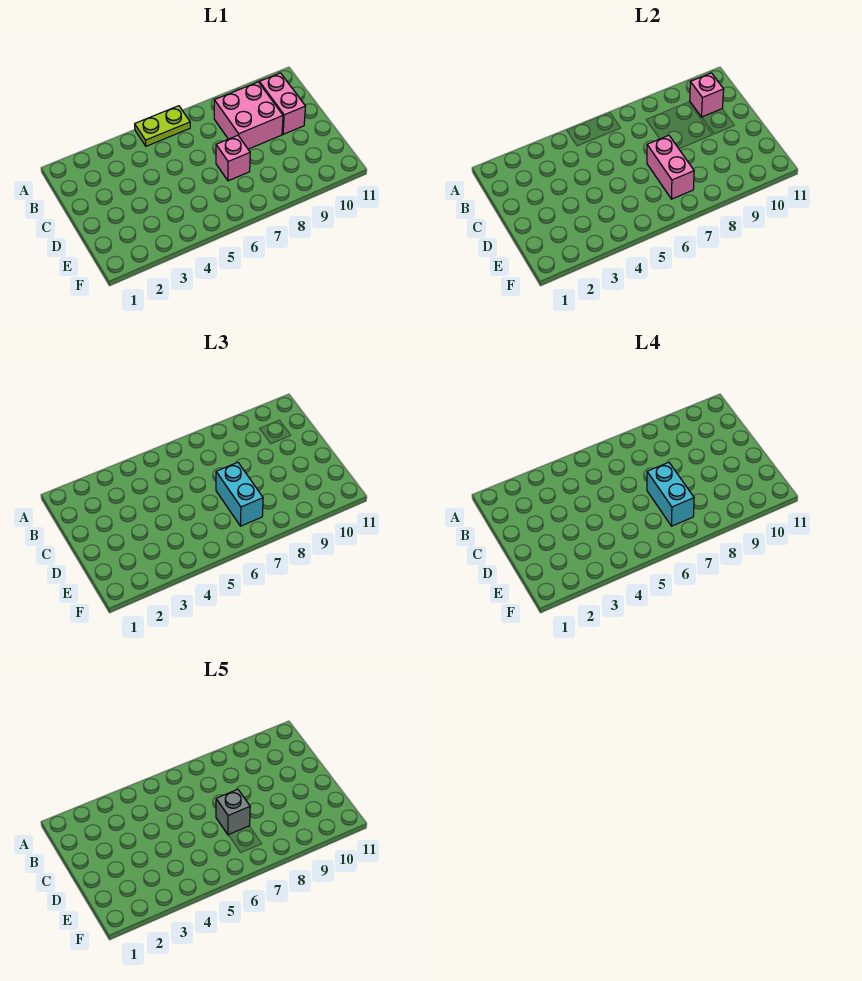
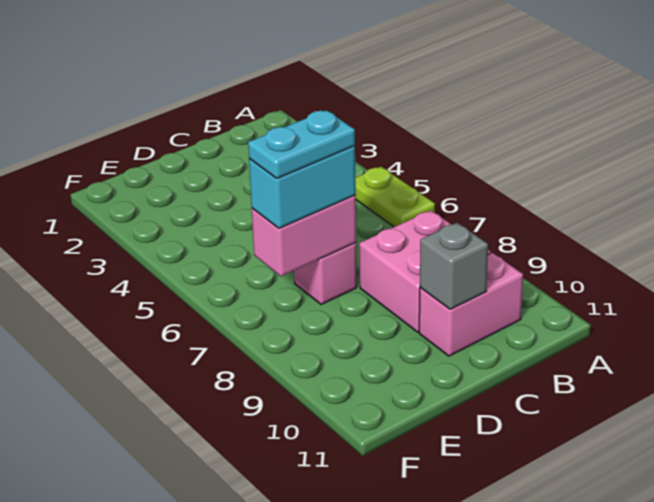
pink brick B10 level 2 -> none
cyan brick D7:E7 level 4 -> cyan plate D7:E7 level 4
grey brick D7 level 5 -> grey brick C10 level 2

